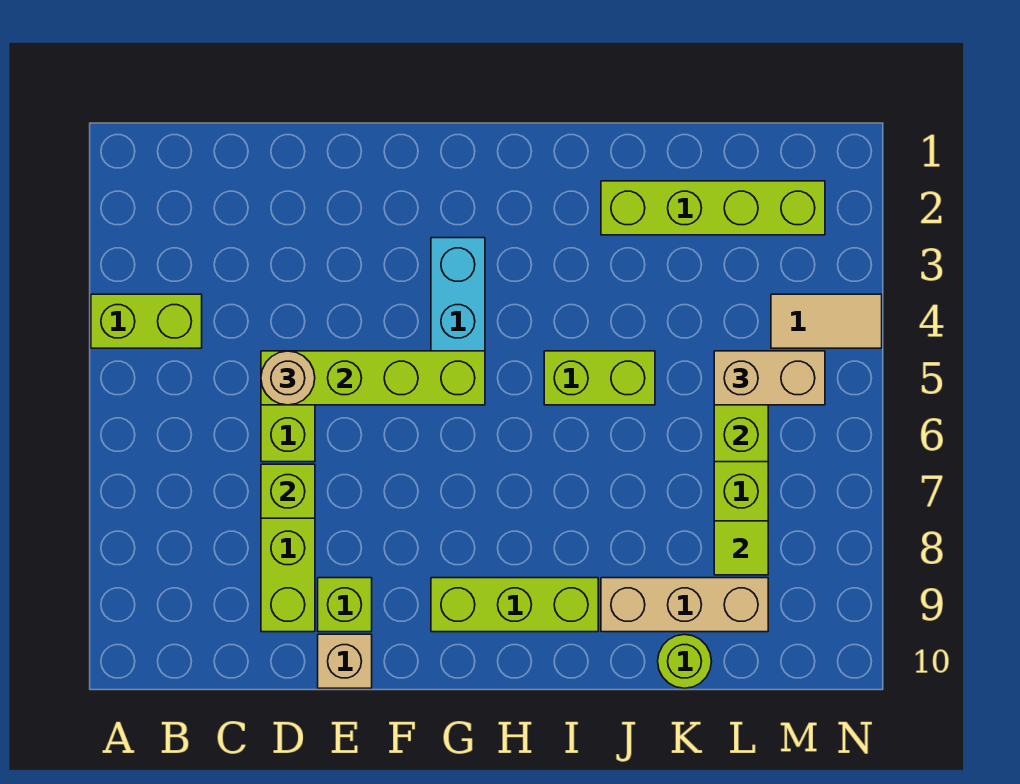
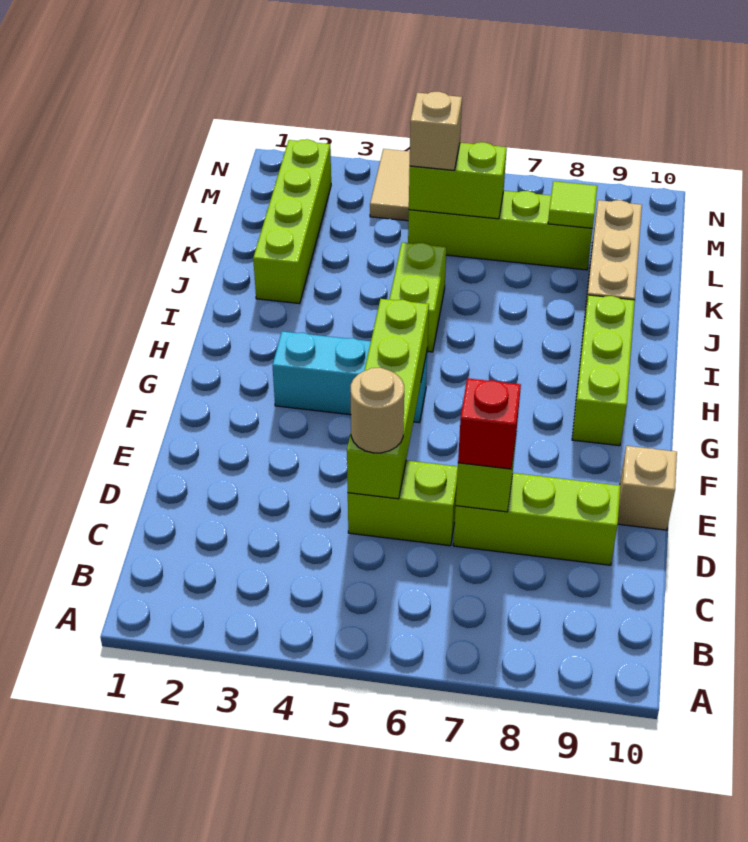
lime brick A4:B4 level 1 -> none
none -> red brick D7 level 3
lime brick E9 level 1 -> none
lime round brick K10 level 1 -> none
tan brick L5:M5 level 3 -> tan brick L5 level 3

